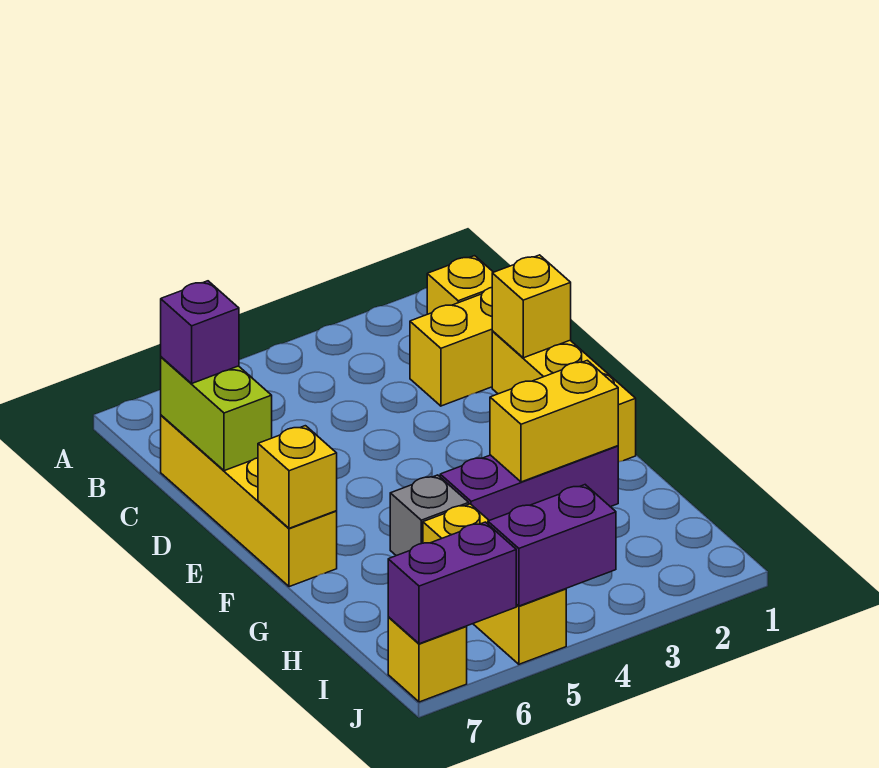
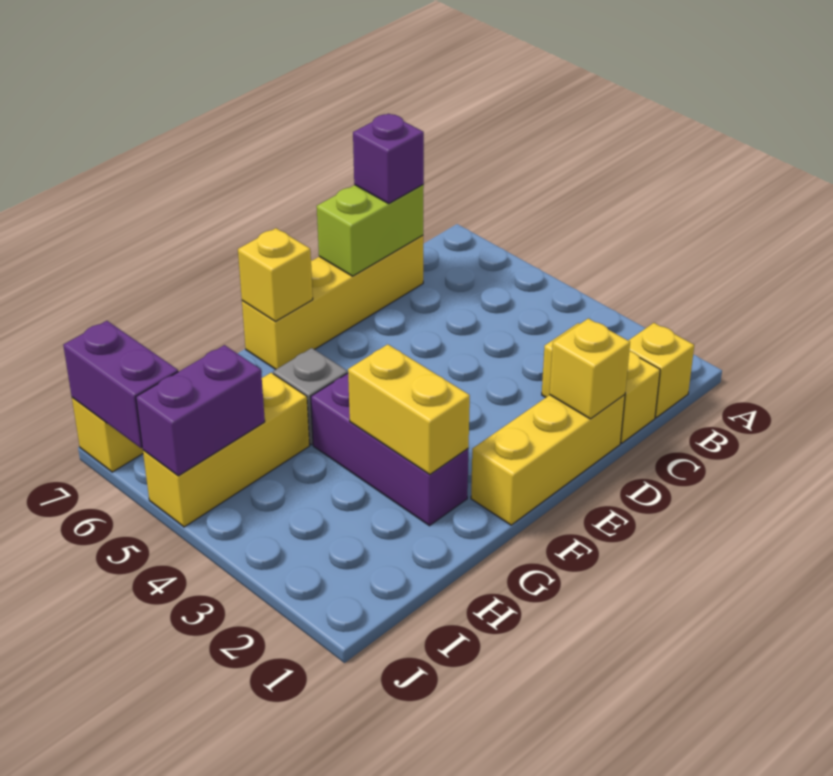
purple brick J4:J5 level 2 -> purple brick I5:J5 level 2

